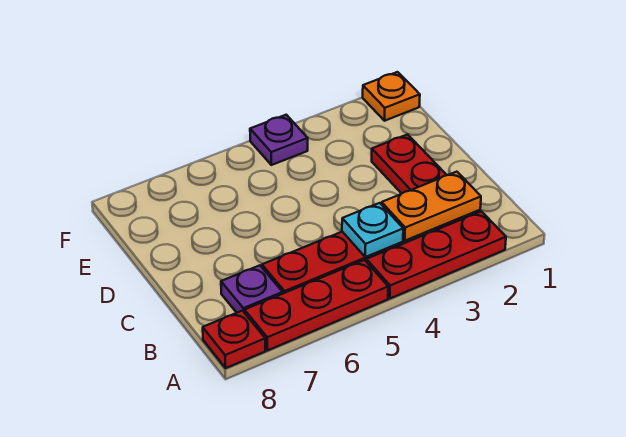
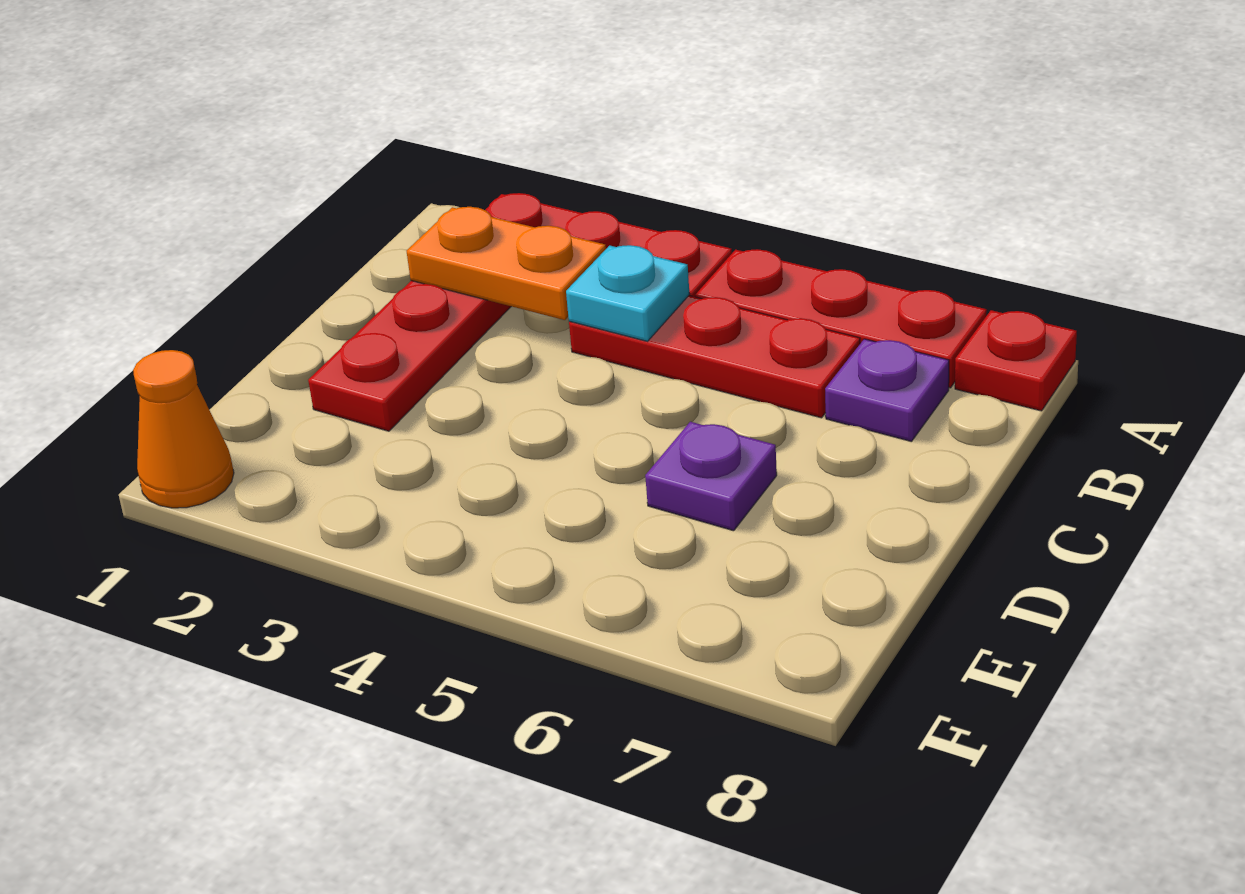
orange plate F1 level 1 -> orange cone F1 level 1
purple plate F4 level 1 -> purple plate D6 level 1

